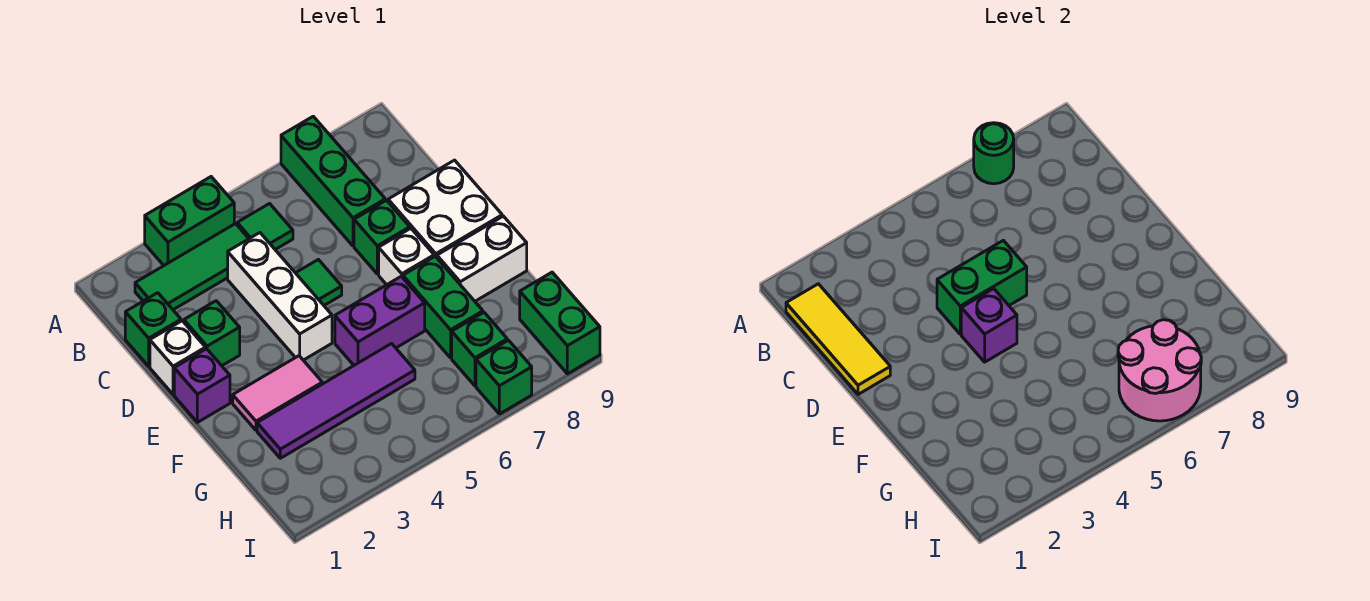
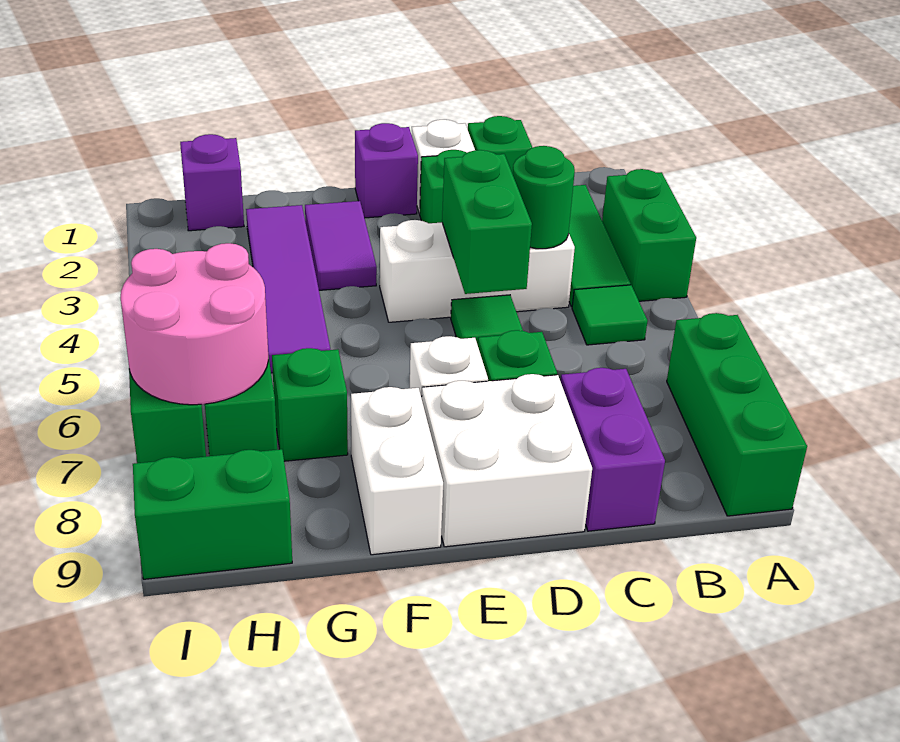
green brick A7:C7 level 1 -> green brick A7:A9 level 1
green round brick A7 level 2 -> green round brick C4 level 2
yellow tile B1:D1 level 2 -> none
purple brick E4 level 2 -> purple brick H1 level 1
pink tile F2:F3 level 1 -> purple tile F2:F3 level 1
purple brick F5:F6 level 1 -> purple brick C8:C9 level 1
green brick F7:G7 level 1 -> green brick G7 level 1

